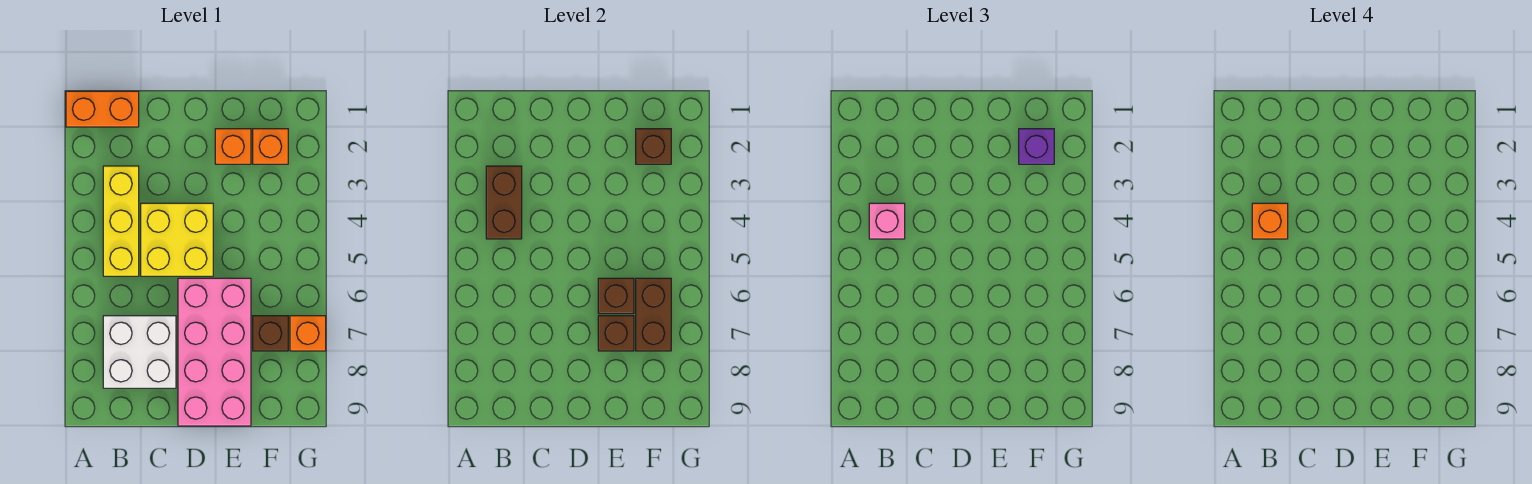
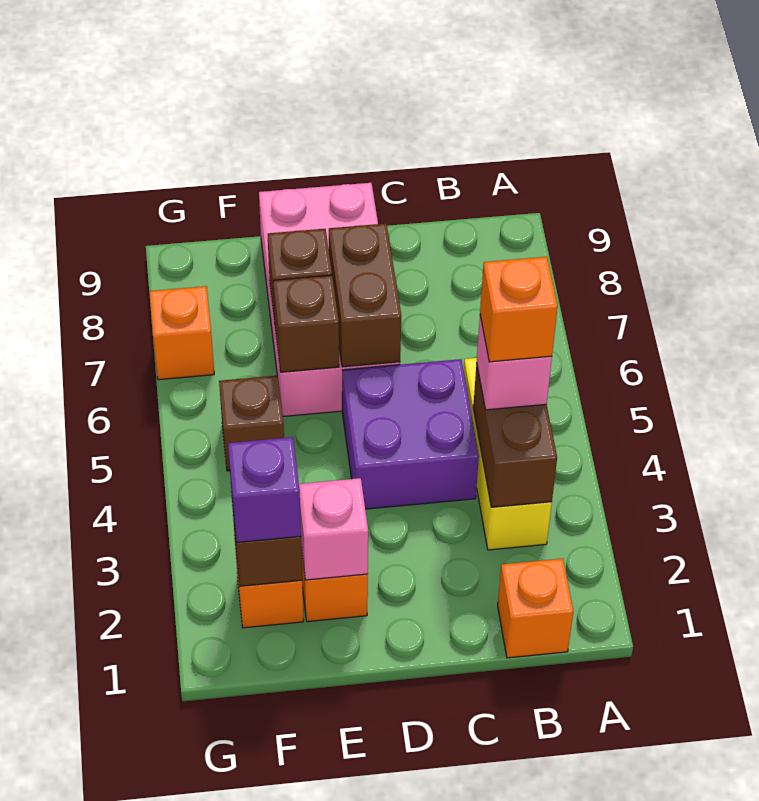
orange brick A1:B1 level 1 -> orange brick B1 level 1
white brick B7:C8 level 1 -> none
yellow brick C4:D5 level 1 -> purple brick C4:D5 level 1
none -> pink brick E2 level 2
brown brick F6:F7 level 2 -> brown brick D6:D7 level 2
brown brick F7 level 1 -> brown brick F5 level 1

